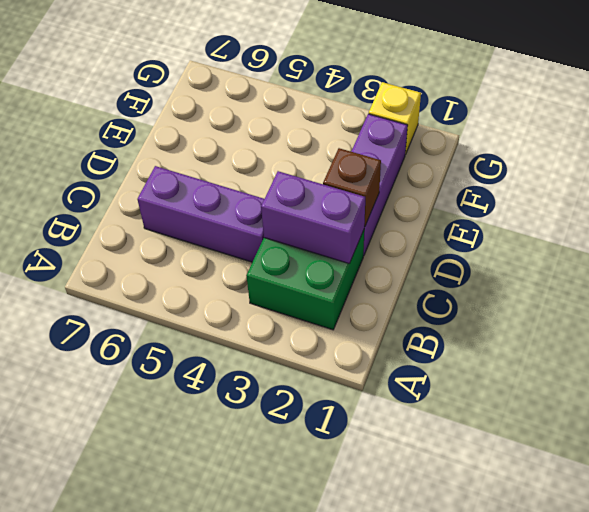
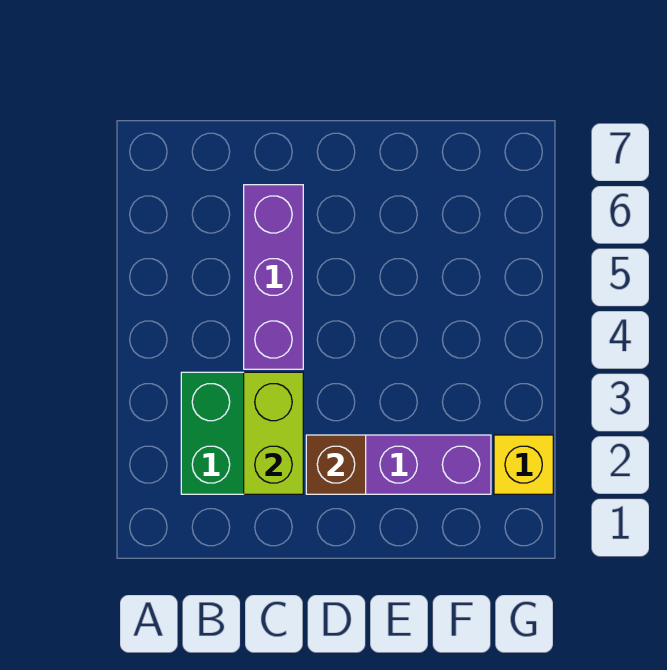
purple brick C2:C3 level 2 -> lime brick C2:C3 level 2

